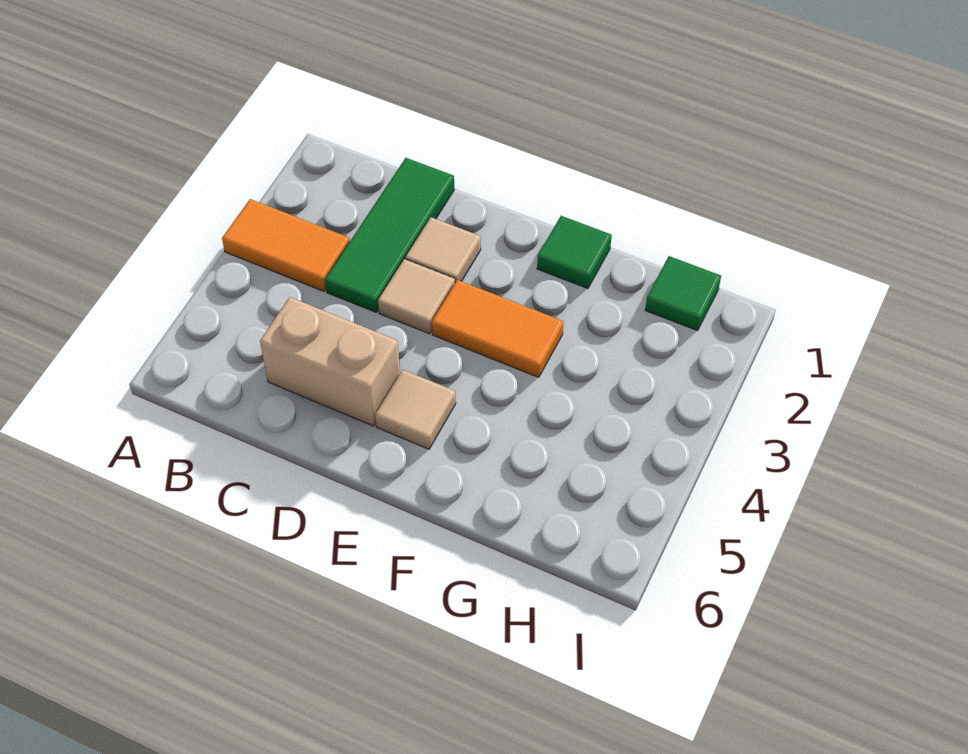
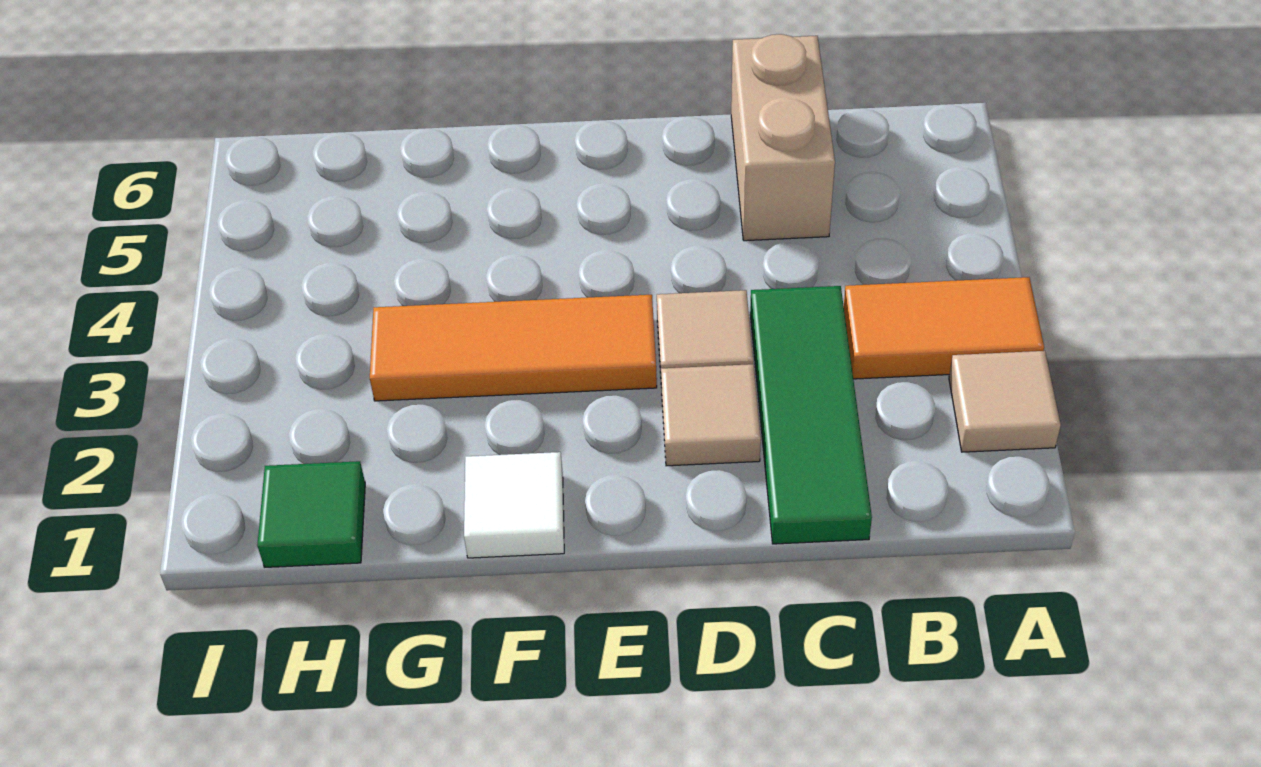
tan brick C5:D5 level 1 -> tan brick C5:C6 level 1
orange tile E3:F3 level 1 -> orange tile E3:G3 level 1
tan tile E5 level 1 -> tan tile A2 level 1
green tile F1 level 1 -> white tile F1 level 1

